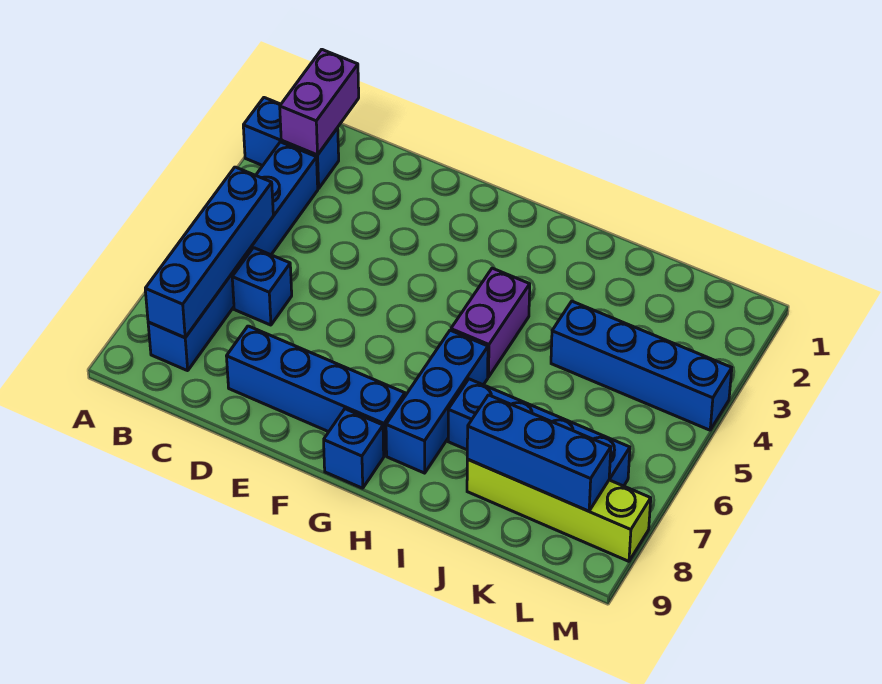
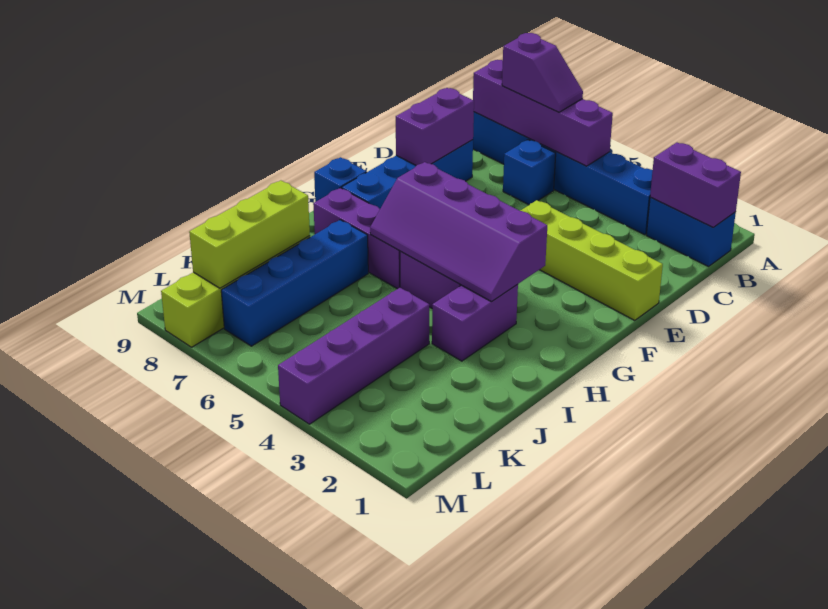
blue brick A2:B2 level 1 -> blue brick B1:B2 level 1
blue brick B5:B8 level 2 -> purple brick B5:B8 level 2
none -> purple slope B6:B7 level 3 top 7
none -> purple brick D8:E8 level 2
none -> lime brick E1:E4 level 1
none -> purple slope G3:H6 level 2 top G
none -> purple brick H3:I3 level 1
blue brick H6:H8 level 1 -> purple brick H6:H8 level 1
blue brick J4:M4 level 1 -> purple brick J4:M4 level 1
blue brick J8:L8 level 2 -> lime brick J8:L8 level 2

